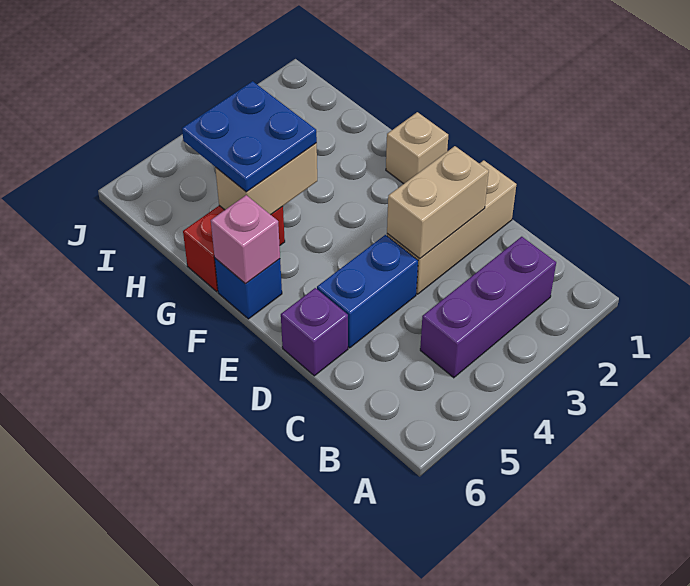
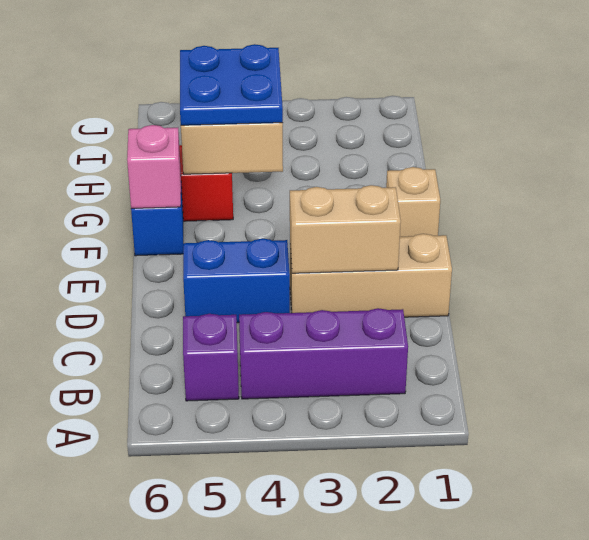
purple brick D6 level 1 -> purple brick B5 level 1

